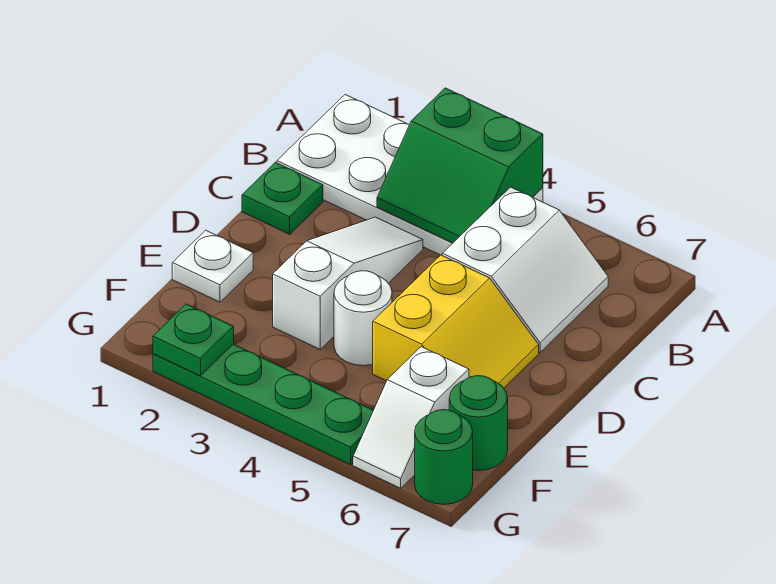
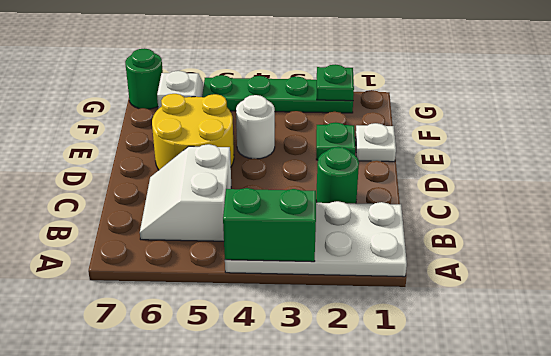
green plate C1 level 1 -> green plate E2 level 1
white slope C3:E3 level 1 top E -> none
yellow slope D5:E6 level 1 top 5 -> yellow round brick D5:E6 level 1
green round brick F7 level 1 -> green round brick C2 level 1

